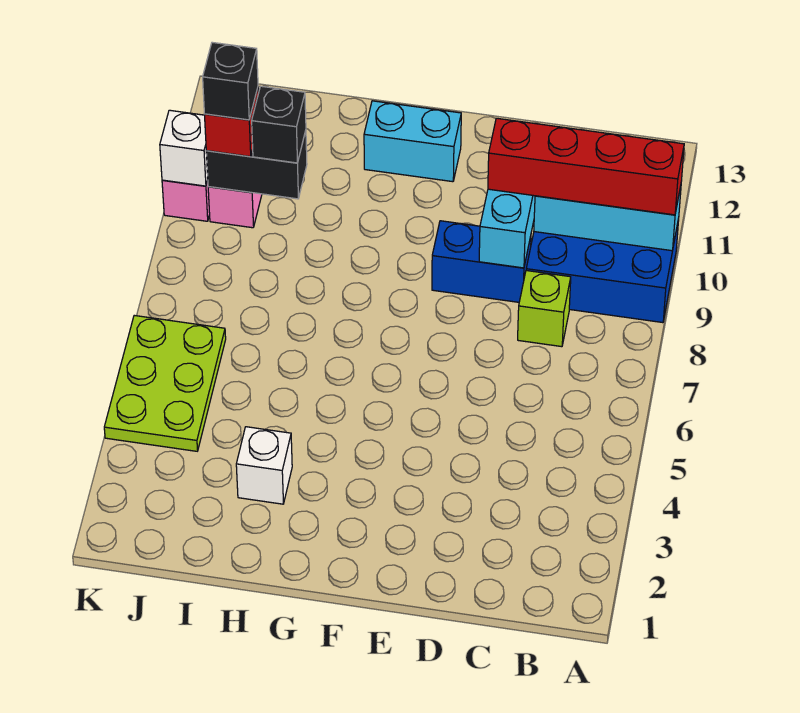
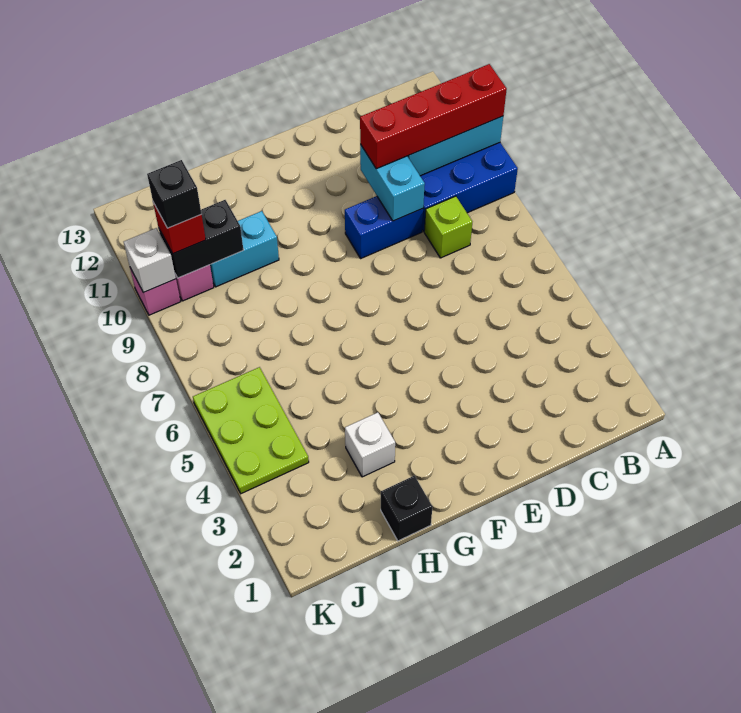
cyan brick F12:G12 level 1 -> cyan brick H10:I10 level 1
black brick I10 level 3 -> black brick H1 level 1

